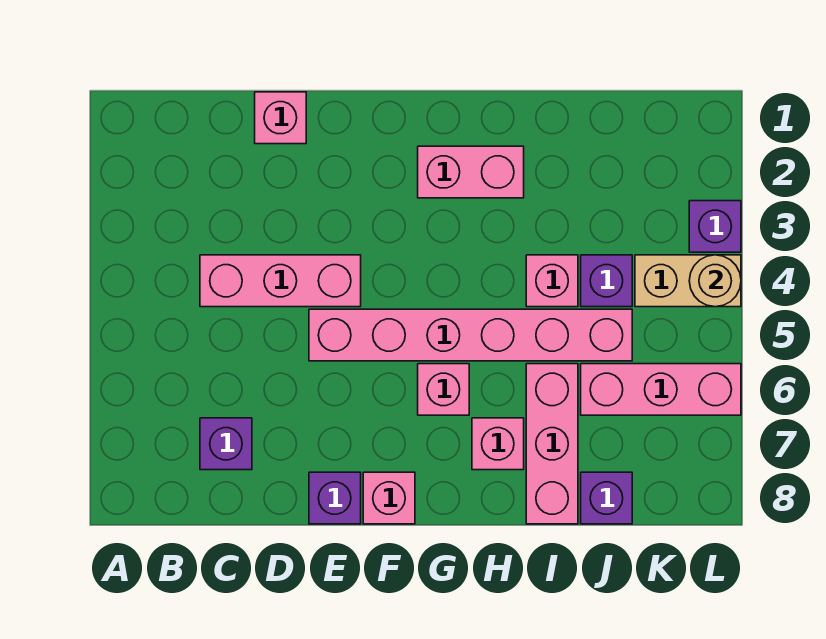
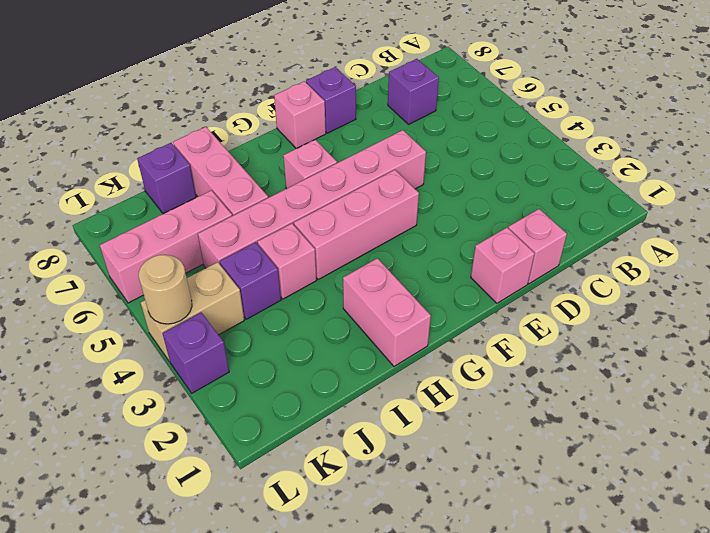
pink brick C4:E4 level 1 -> pink brick F4:H4 level 1
pink brick G2:H2 level 1 -> pink brick H1:H2 level 1
pink brick H7 level 1 -> pink brick E1 level 1

